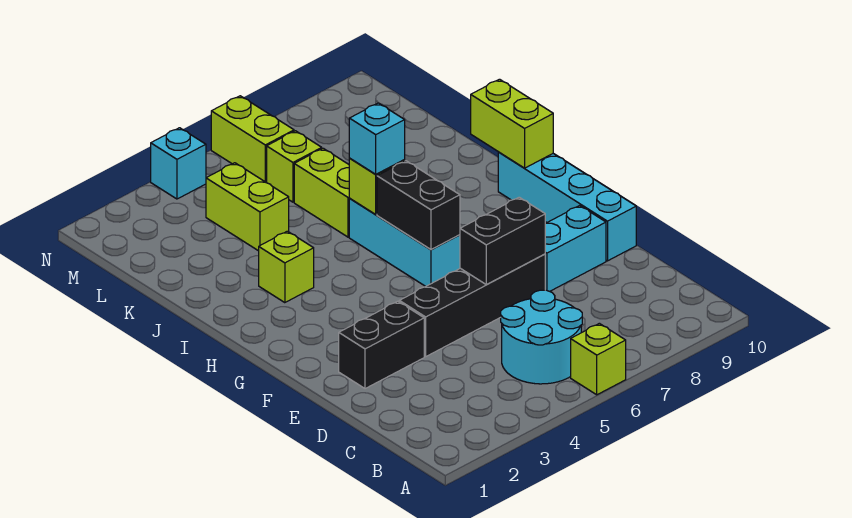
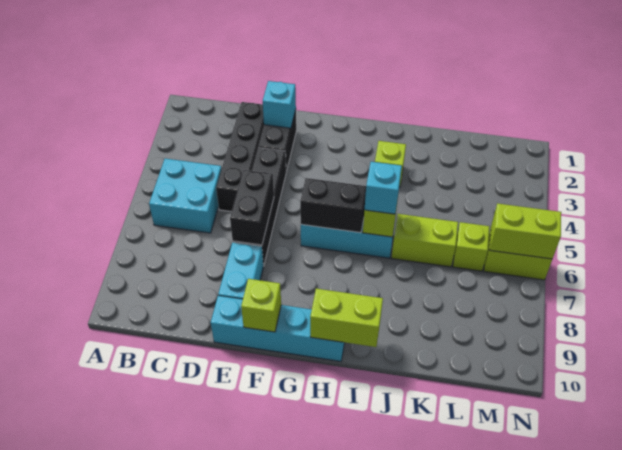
lime brick A6 level 1 -> lime brick F10 level 2
cyan round brick B5:C6 level 1 -> cyan brick B5:C6 level 1
none -> black brick D2:D5 level 1
lime brick K4:L4 level 1 -> lime brick M6:N6 level 2
cyan brick N4 level 1 -> cyan brick E2 level 2

